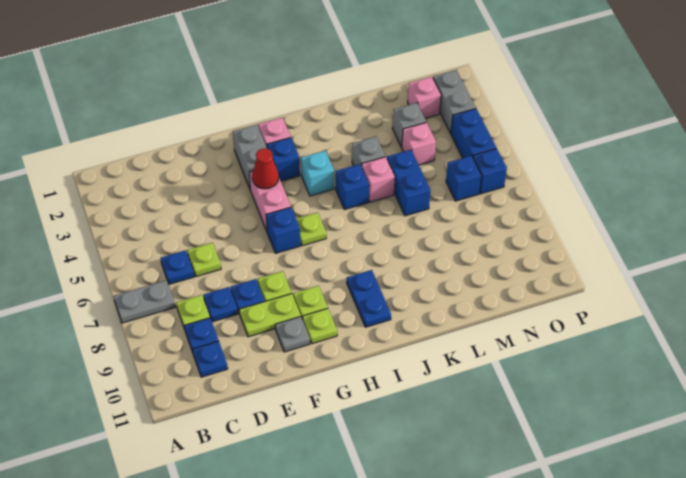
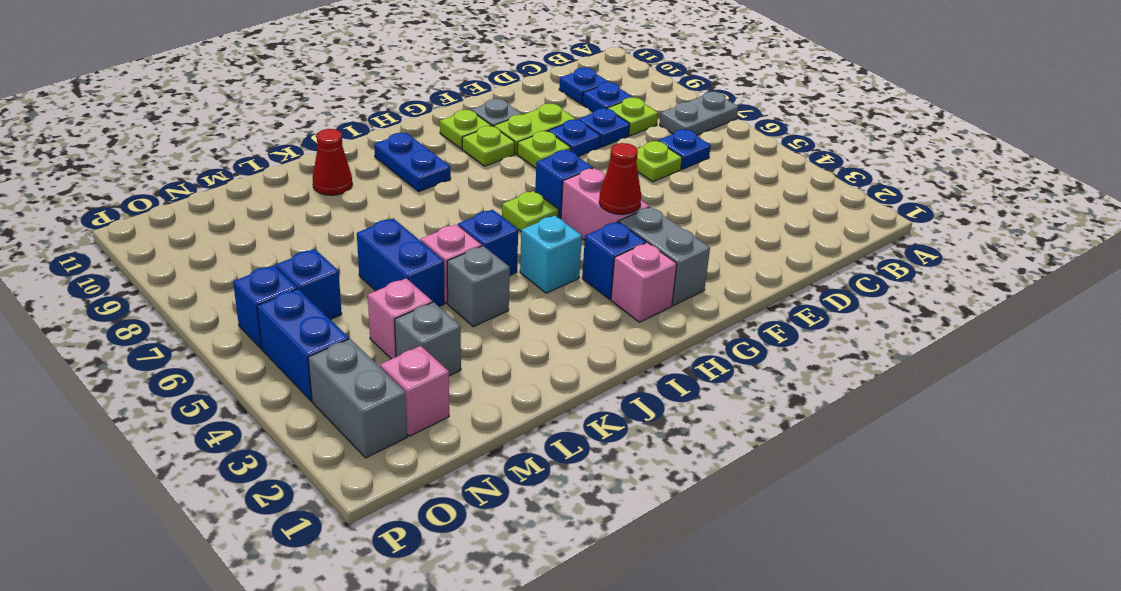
none -> red cone K10 level 1

